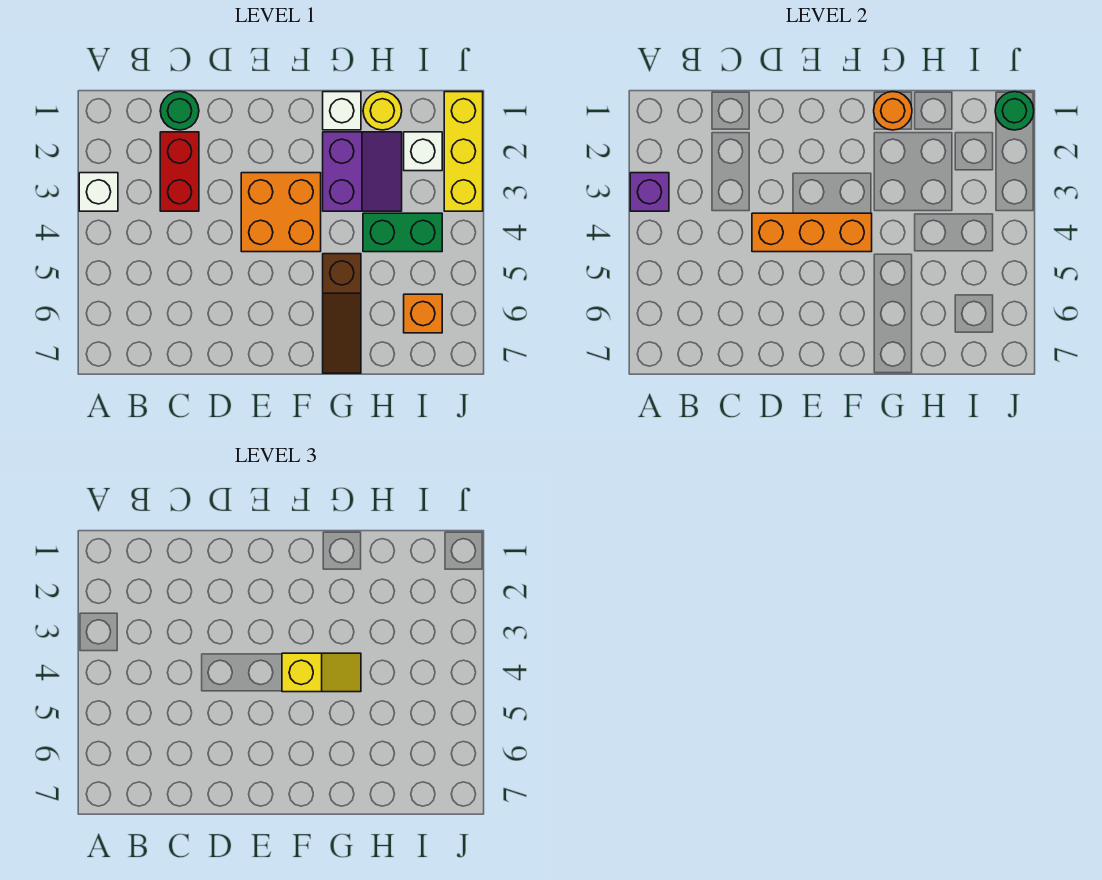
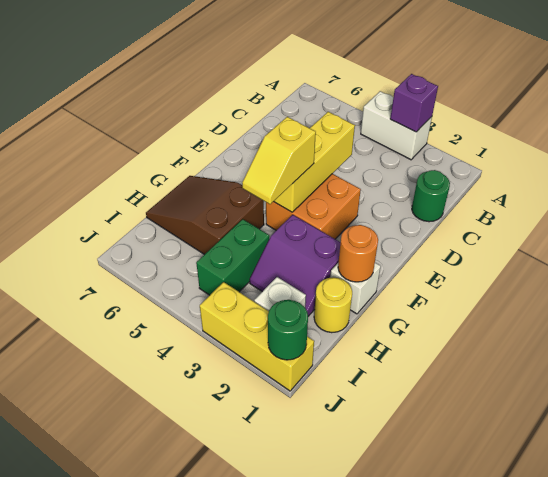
white brick A3 level 1 -> white brick A3:A4 level 1
red brick C2:C3 level 1 -> none
orange brick D4:F4 level 2 -> yellow brick D4:F4 level 2
brown slope G5:G7 level 1 top 5 -> brown slope G5:H7 level 1 top 5
orange brick I6 level 1 -> none

